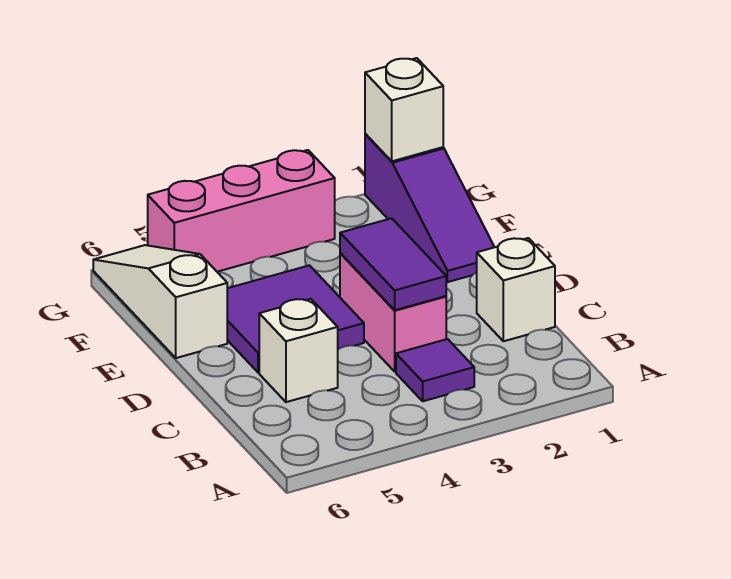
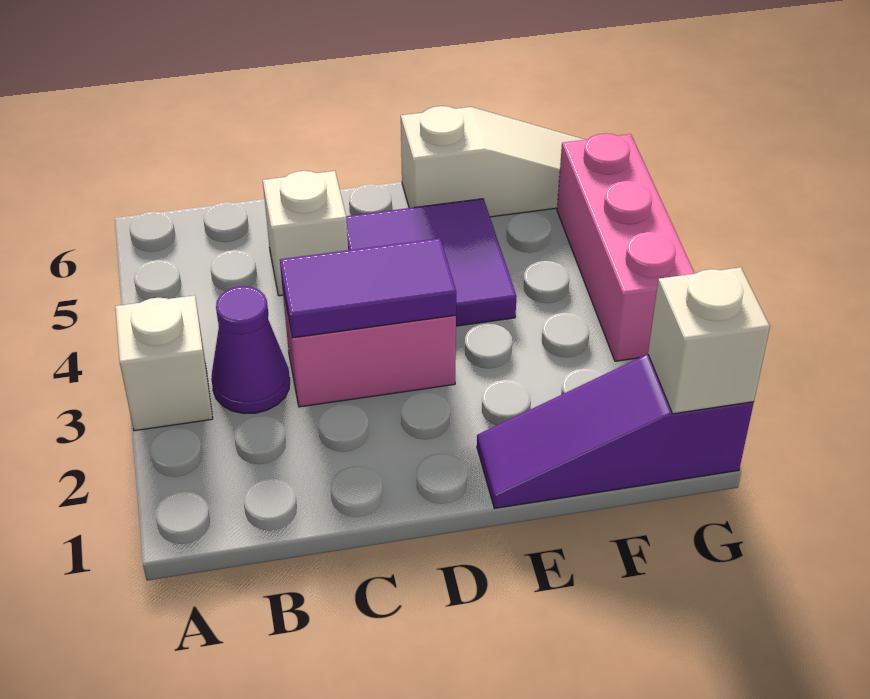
purple tile B3 level 1 -> purple cone B3 level 1
white brick C1 level 1 -> white brick A3 level 1

